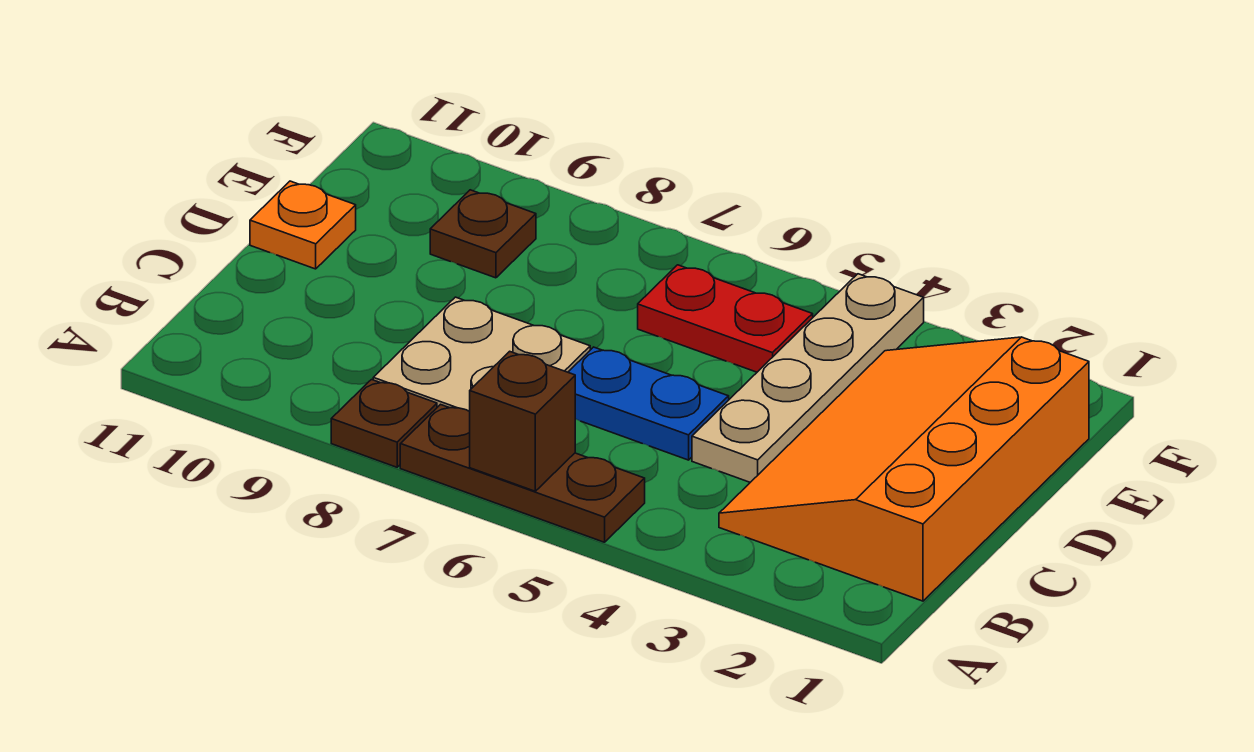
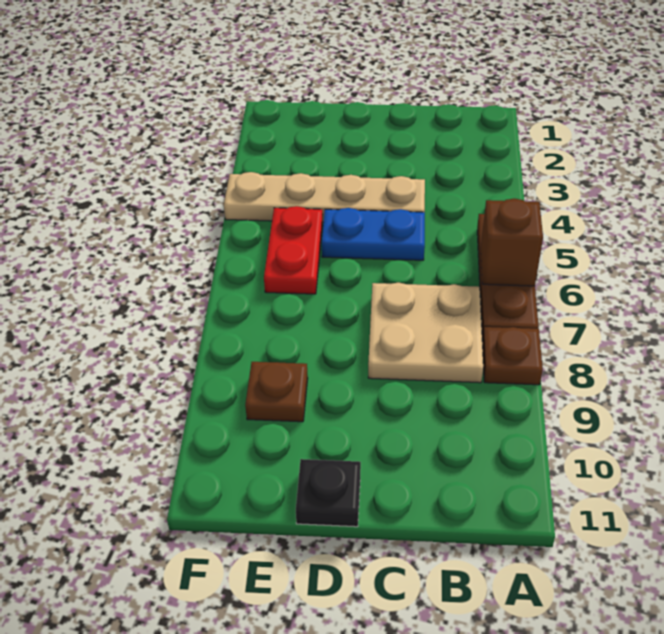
orange slope B1:E3 level 1 top 1 -> none
blue plate C5:C6 level 1 -> blue plate C5:D5 level 1
orange plate D11 level 1 -> black plate D11 level 1

